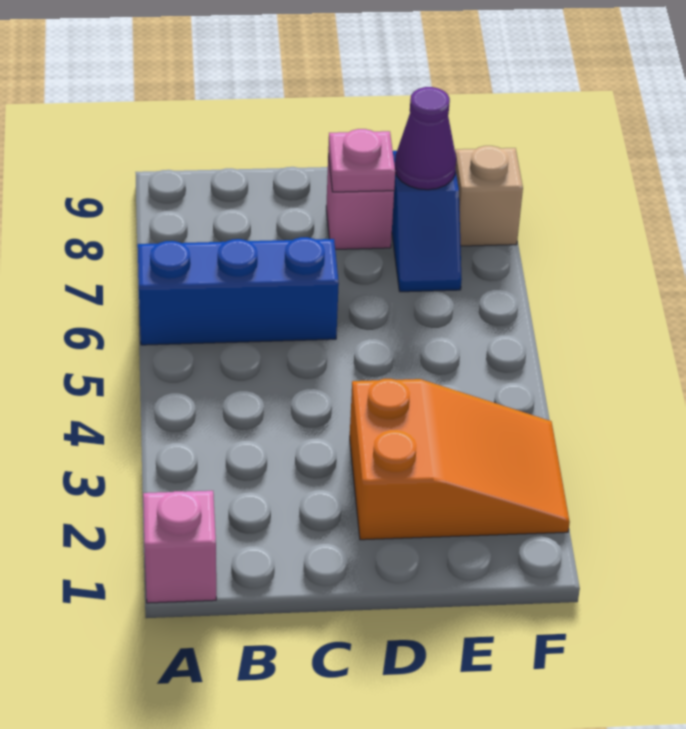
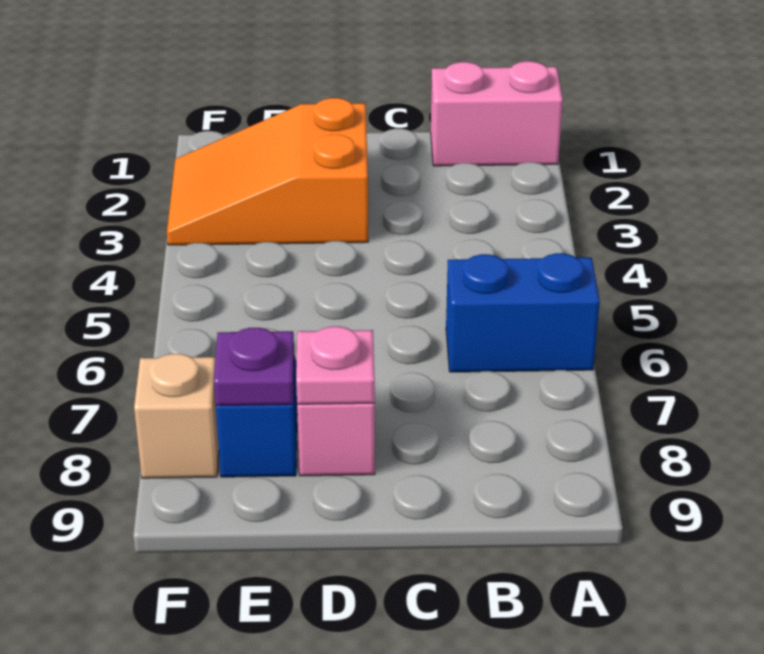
pink brick A1 level 1 -> pink brick A1:B1 level 1
blue brick A6:C6 level 1 -> blue brick A6:B6 level 1
purple cone E8 level 2 -> purple plate E8 level 2

